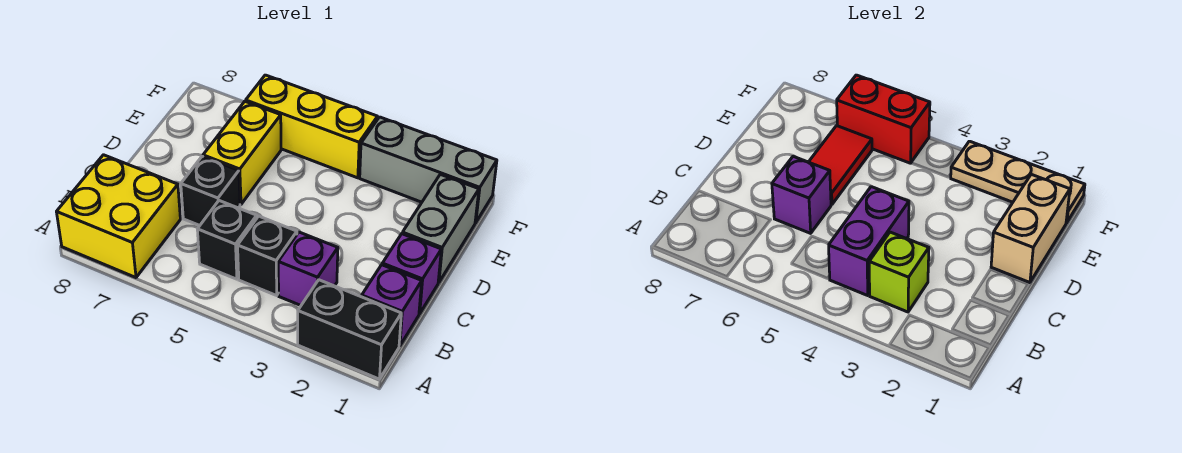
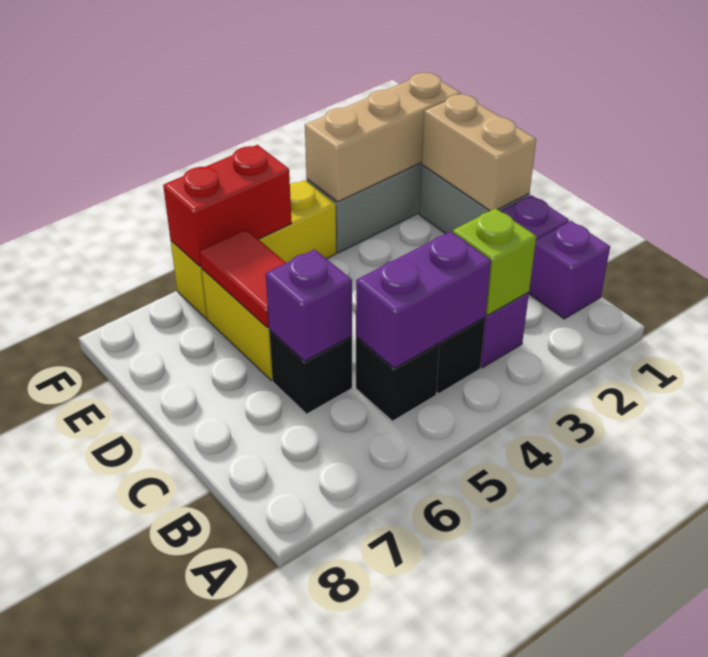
black brick A1:A2 level 1 -> none
yellow brick A7:B8 level 1 -> none
purple brick B4:C4 level 2 -> purple brick B4:B5 level 2
tan plate F1:F3 level 2 -> tan brick F1:F3 level 2

